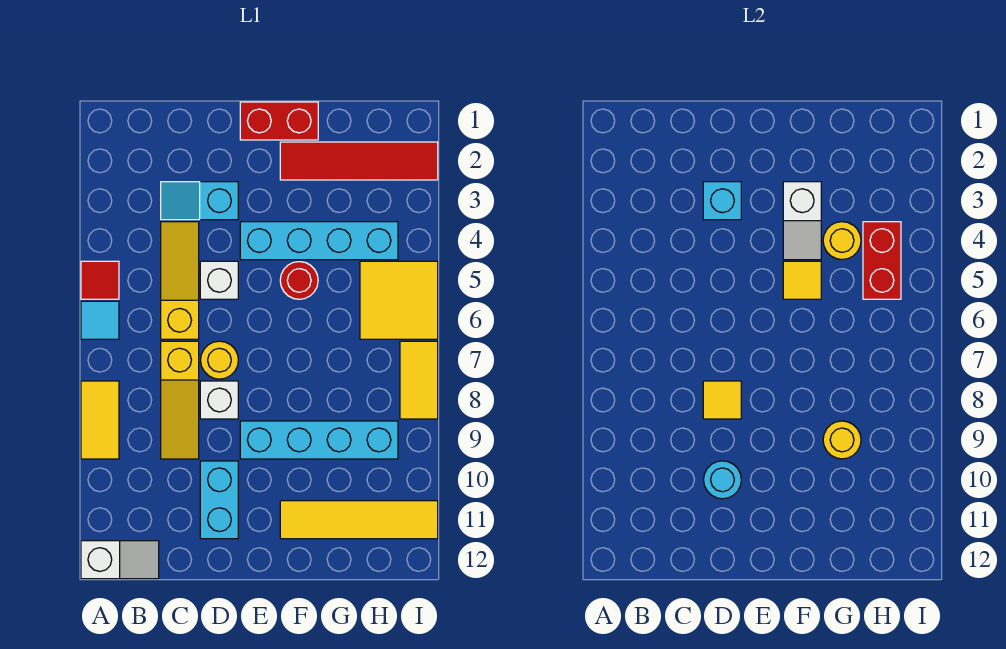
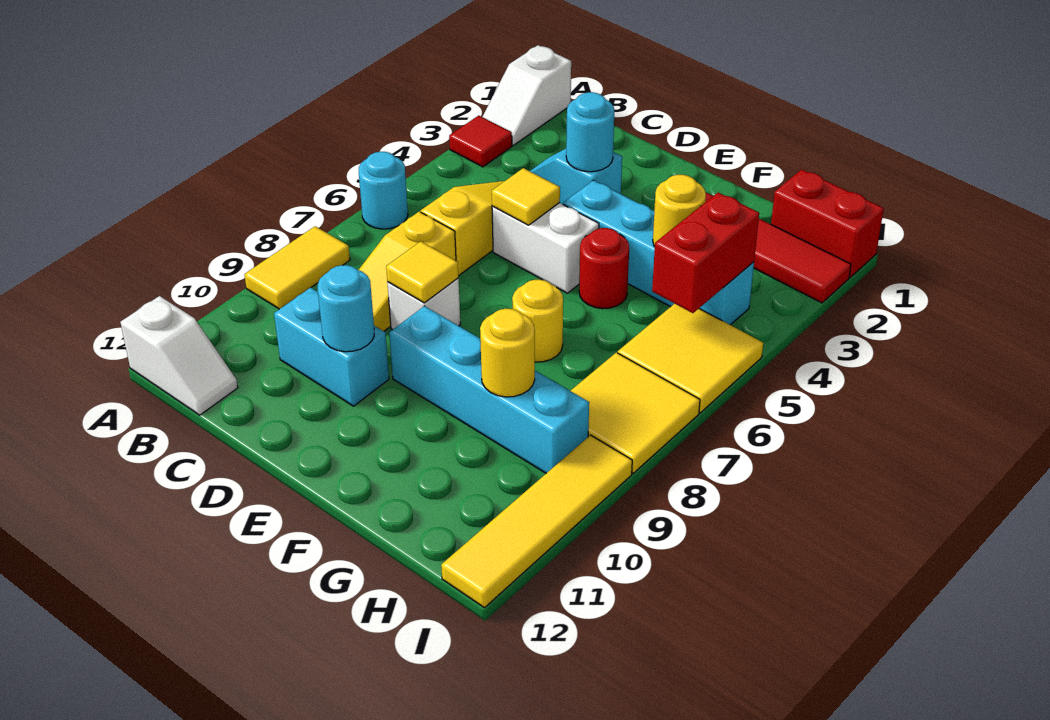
red tile A5 level 1 -> red tile A3 level 1
cyan tile A6 level 1 -> cyan round brick A6 level 1
cyan brick D3 level 2 -> cyan round brick D3 level 2
white brick D5 level 1 -> white brick D5:E5 level 1
yellow round brick D7 level 1 -> yellow round brick F7 level 1
cyan brick D10:D11 level 1 -> cyan brick C10:D10 level 1
red brick E1:F1 level 1 -> red brick H1:I1 level 1
white slope F3:F4 level 2 top 3 -> white slope A1:A2 level 1 top 1
yellow tile F5 level 2 -> yellow tile D5 level 2
yellow tile F11:I11 level 1 -> yellow tile I9:I12 level 1
yellow tile I7:I8 level 1 -> yellow tile H7:I8 level 1

